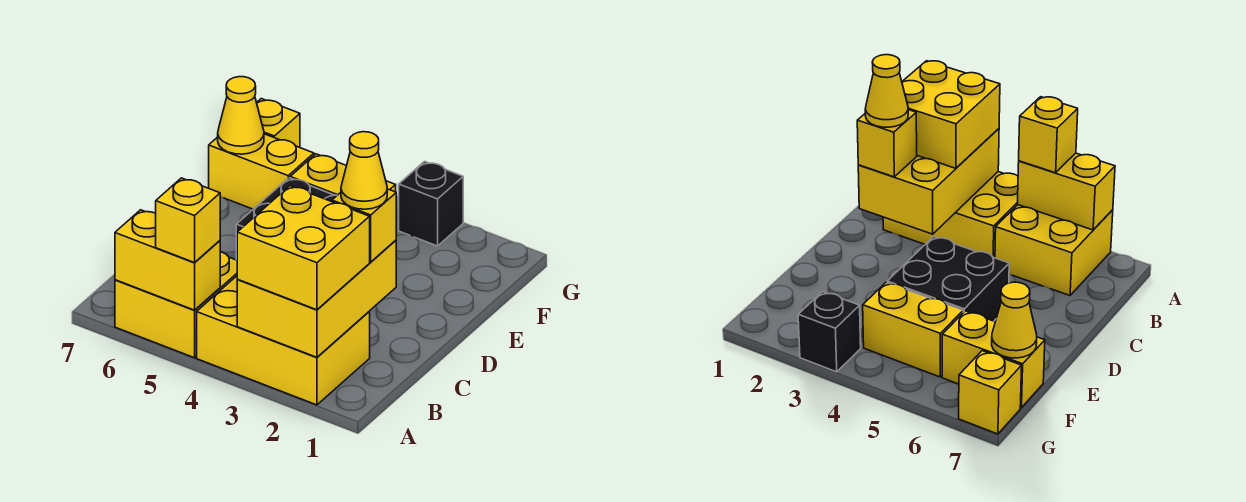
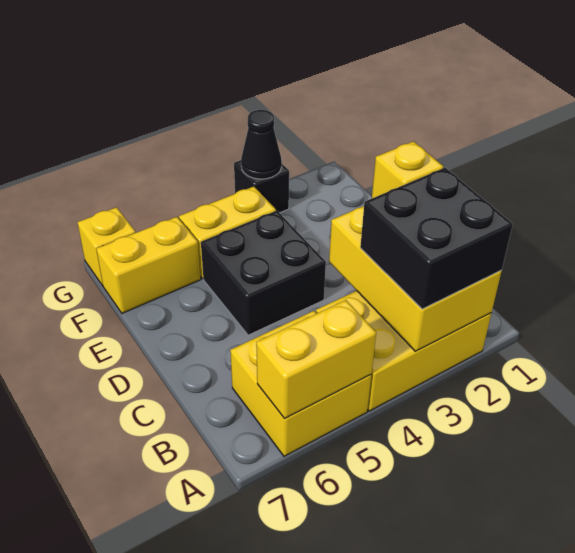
yellow brick A2:B3 level 3 -> black brick A2:B3 level 3
yellow brick A5 level 3 -> none
yellow cone C2 level 4 -> none
yellow cone F7 level 2 -> none
none -> black cone G3 level 2

